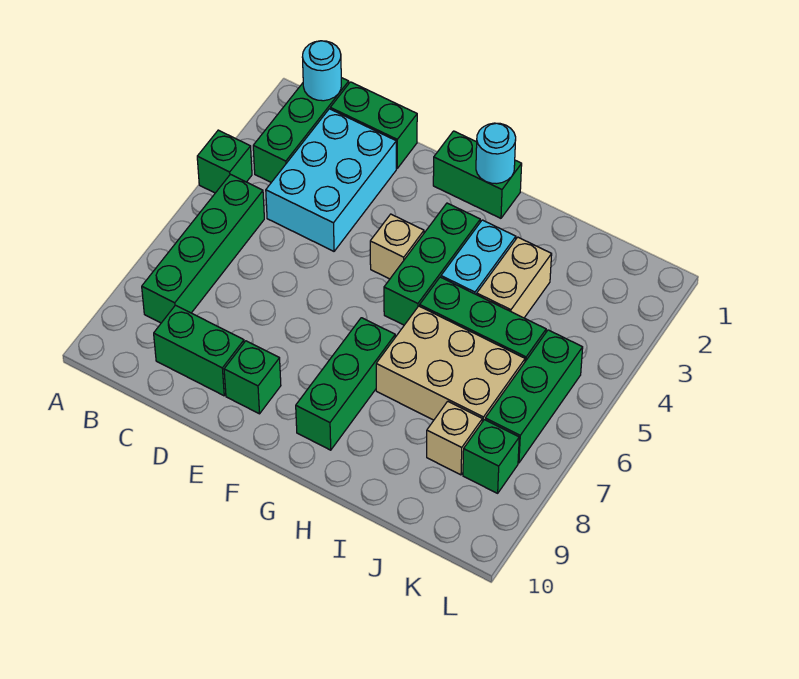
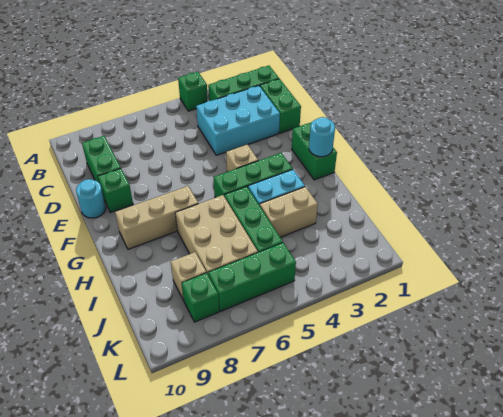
cyan round brick B1 level 2 -> cyan round brick E10 level 1
green brick B5:B8 level 1 -> none
green brick G7:G9 level 1 -> tan brick G7:G9 level 1

